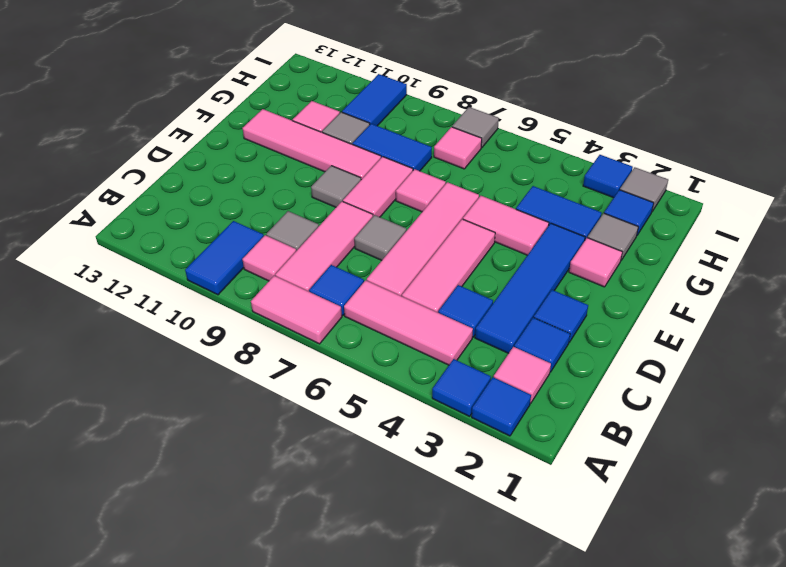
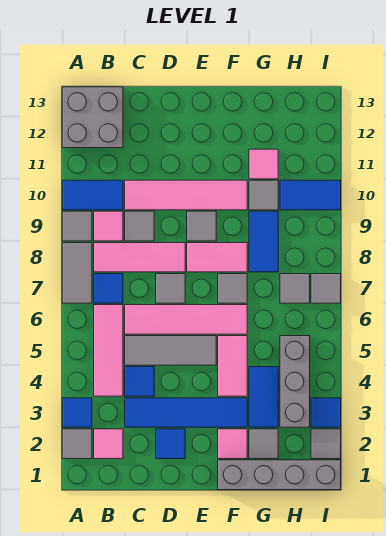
blue tile A2 level 1 -> grey tile A2 level 1
pink tile A7:A8 level 1 -> grey tile A7:A8 level 1
none -> grey tile A9 level 1
none -> grey brick A12:B13 level 1
blue tile C2 level 1 -> none
pink tile C5:E5 level 1 -> grey tile C5:E5 level 1
none -> grey brick F1:I1 level 1
pink tile F7 level 1 -> grey tile F7 level 1
pink tile F9:F12 level 1 -> pink tile C10:F10 level 1
blue tile H2 level 1 -> none
none -> grey brick H3:H5 level 1
pink tile H7 level 1 -> grey tile H7 level 1

